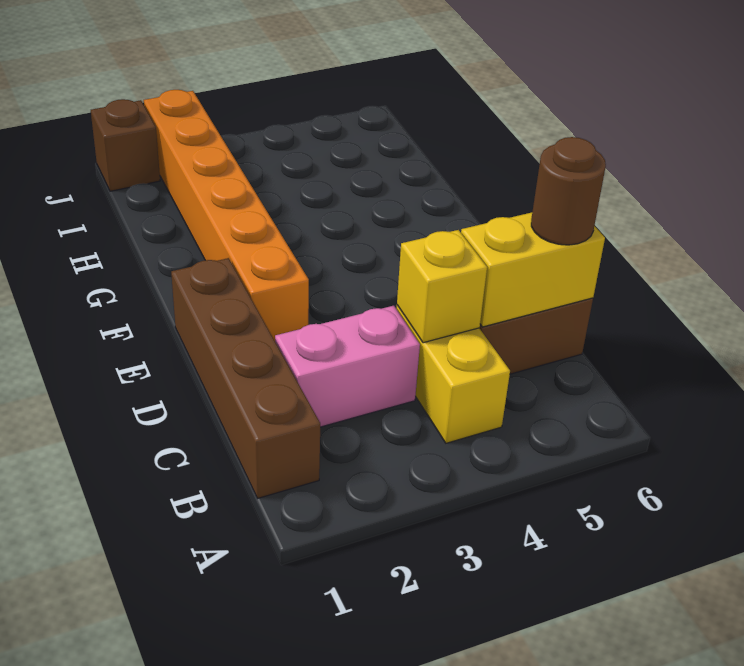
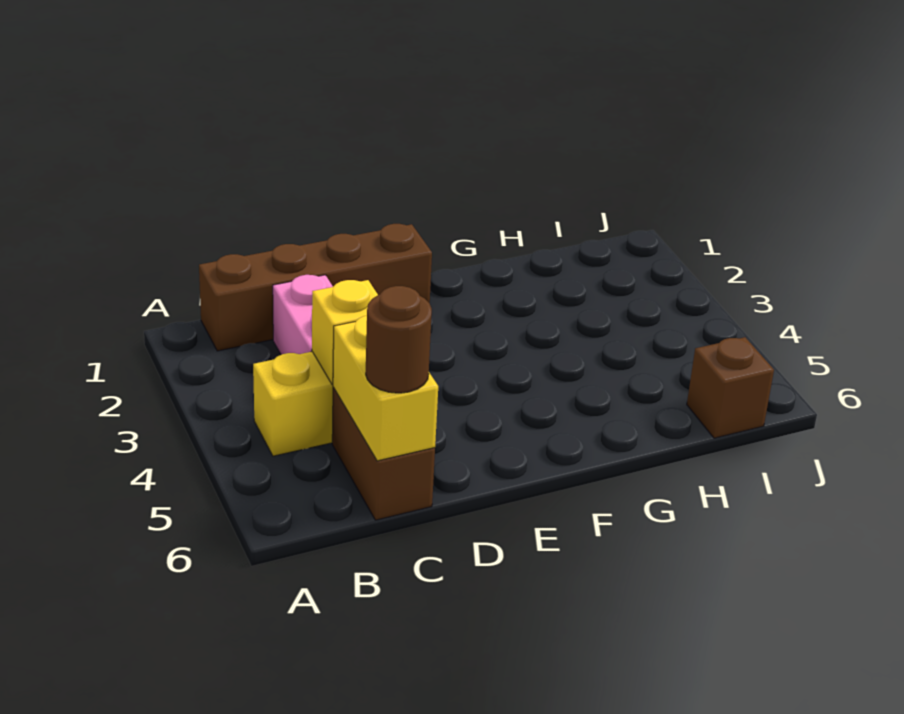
orange brick E2:J2 level 1 -> none
brown brick J1 level 1 -> brown brick I6 level 1

